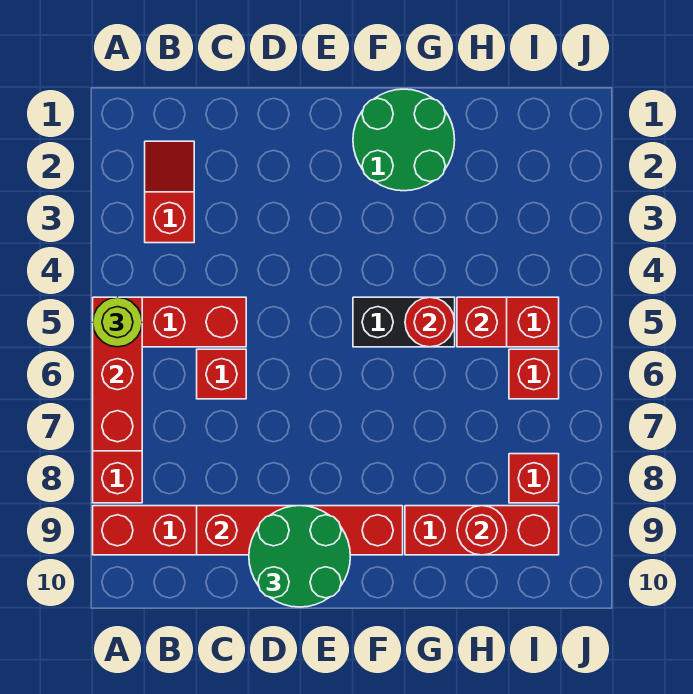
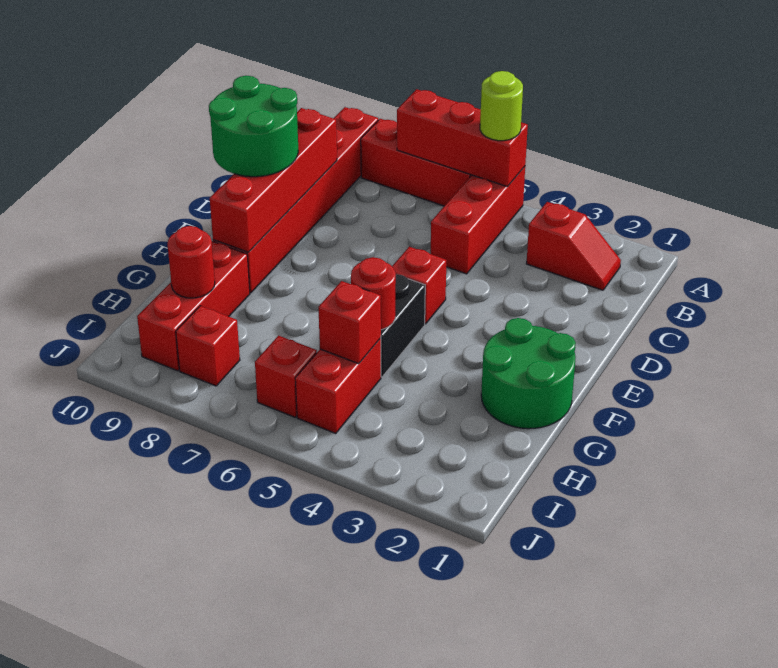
red brick C6 level 1 -> red brick E5 level 1

